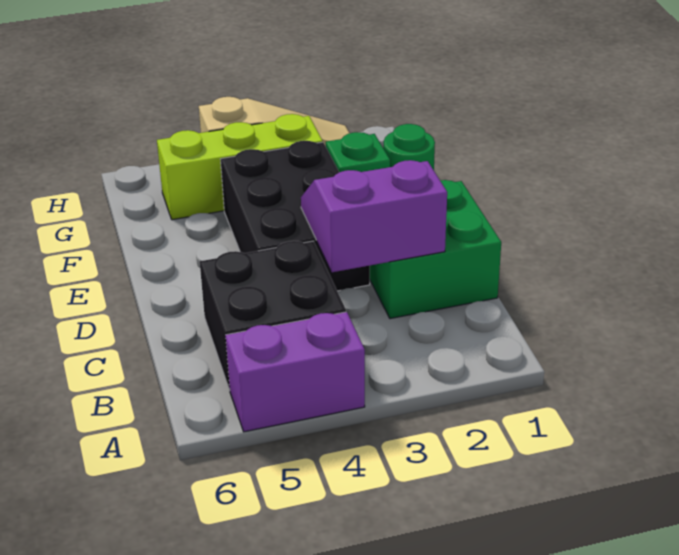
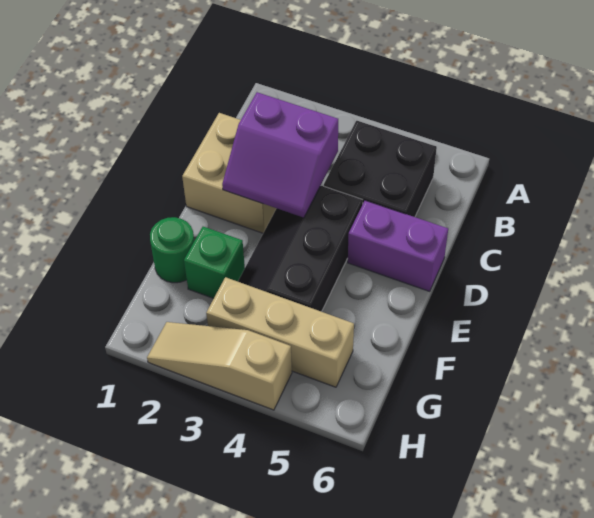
purple brick A4:A5 level 1 -> purple brick D5:D6 level 1
green brick C1:D2 level 1 -> tan brick C1:D2 level 1
black brick D3:F4 level 1 -> black slope D3:F4 level 1 top 4
lime brick G3:G5 level 1 -> tan brick G3:G5 level 1

